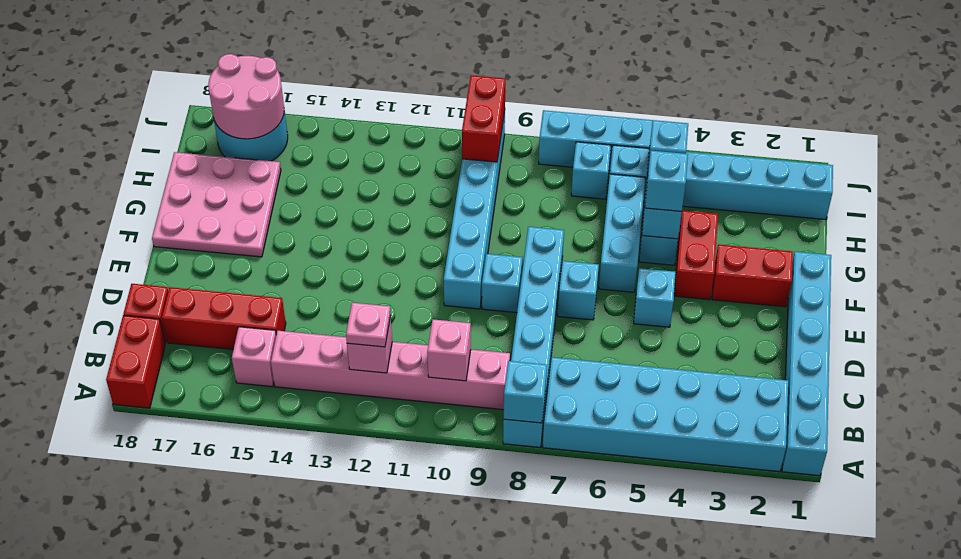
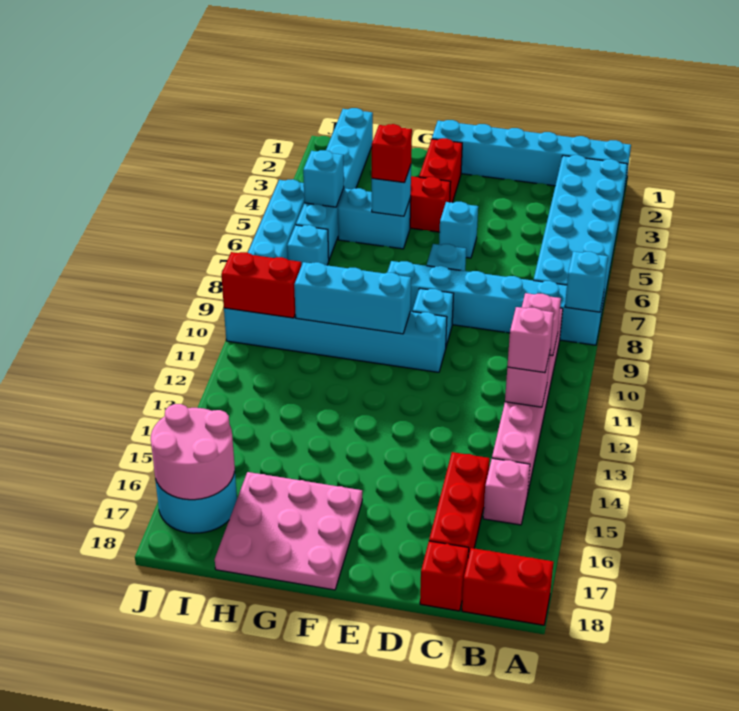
pink plate B12 level 3 -> pink brick B12 level 3
cyan brick F6:H6 level 1 -> cyan brick F10:H10 level 2
cyan brick G5 level 3 -> red brick G5 level 3

